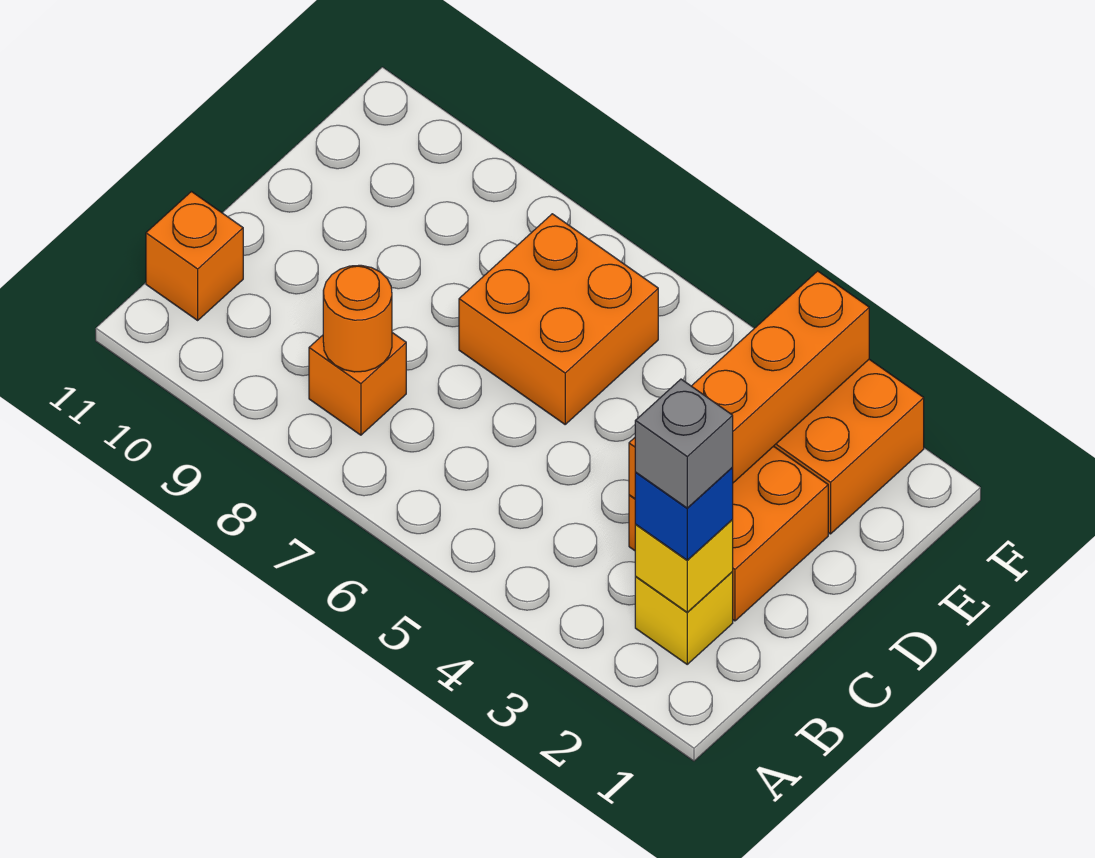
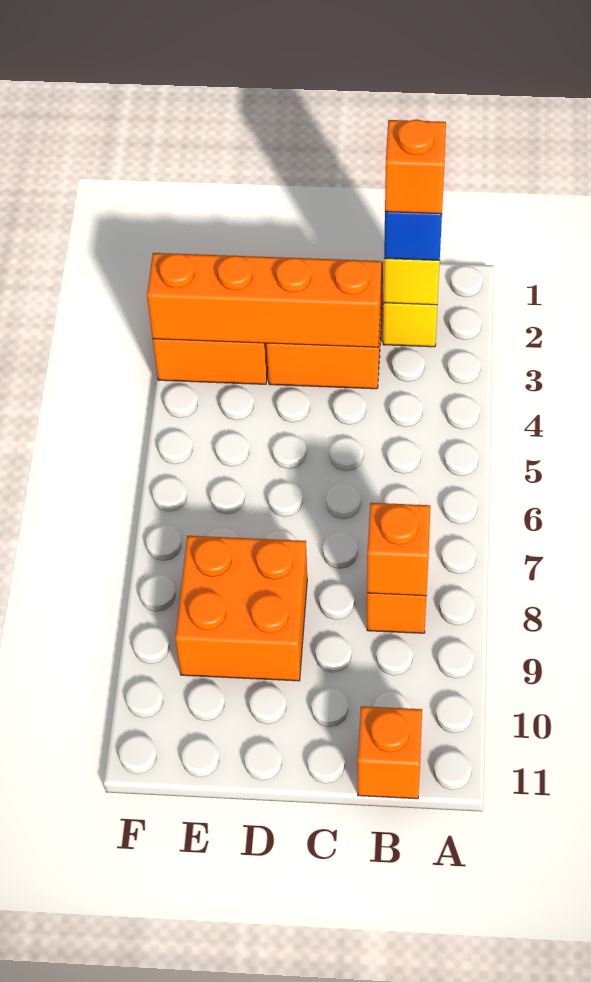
grey brick B2 level 4 -> orange brick B2 level 4
orange round brick B8 level 2 -> orange brick B8 level 2
orange brick D6:E7 level 1 -> orange brick D8:E9 level 1

